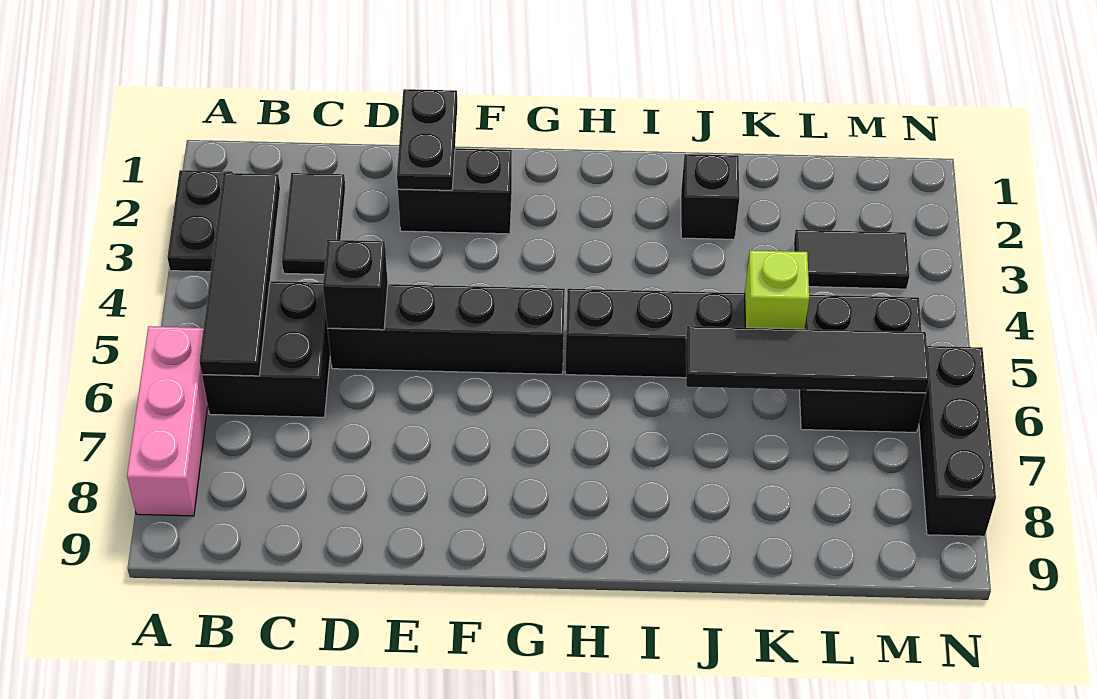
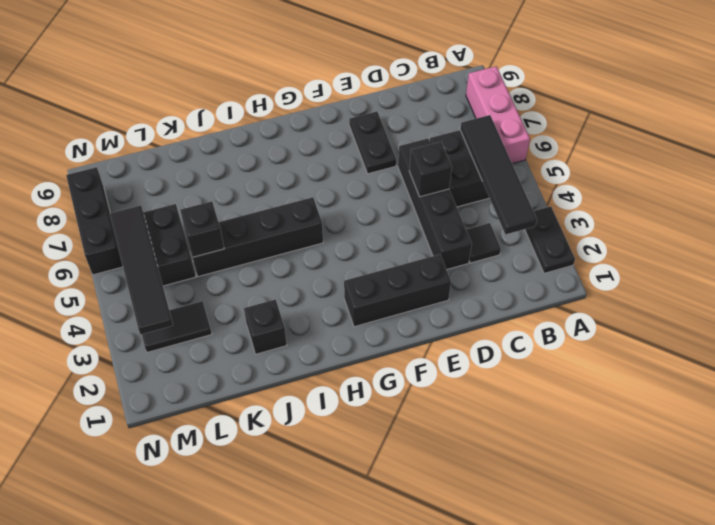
black tile C2:C3 level 1 -> black tile C3 level 1
black brick D5:G5 level 1 -> black brick D3:D6 level 1
black plate E1:E2 level 2 -> black plate E7:E8 level 1
black brick E2:F2 level 1 -> black brick E2:G2 level 1
black tile J6:M6 level 2 -> black tile M3:M6 level 2
lime brick K5 level 2 -> black brick K5 level 2

